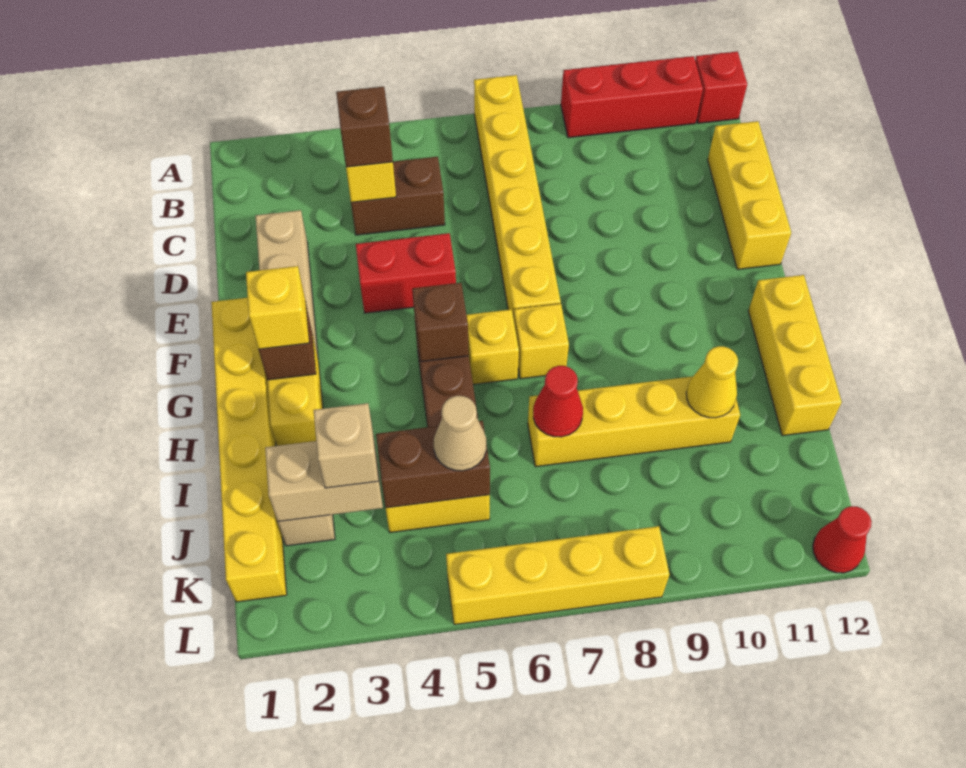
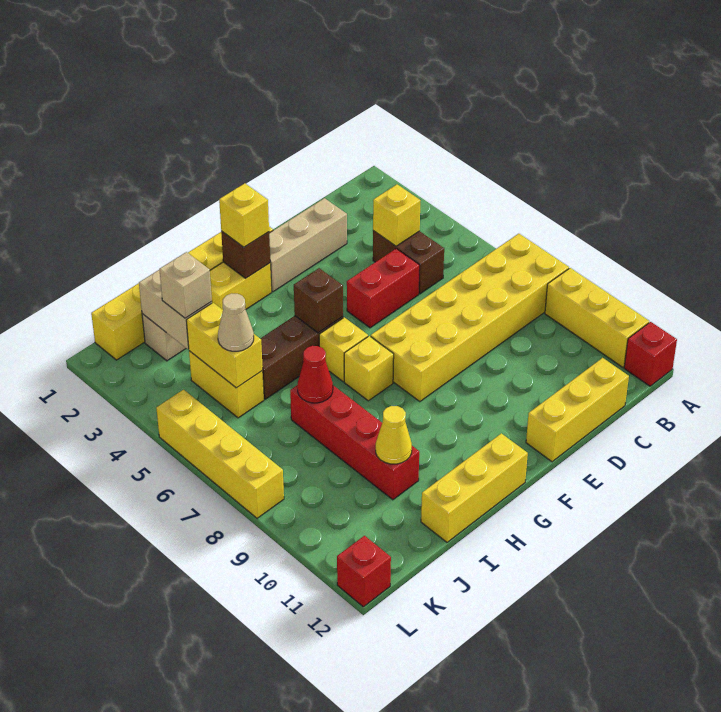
yellow brick A7:F7 level 1 -> yellow brick A7:F8 level 1
red brick A9:A11 level 1 -> yellow brick A9:A11 level 1
brown brick C4 level 3 -> none
red brick E4:E5 level 1 -> red brick D5:E5 level 1
yellow brick I7:I10 level 1 -> red brick I7:I10 level 1
brown brick J4:J5 level 2 -> yellow brick J4:J5 level 2
red cone L12 level 1 -> red brick L12 level 1

